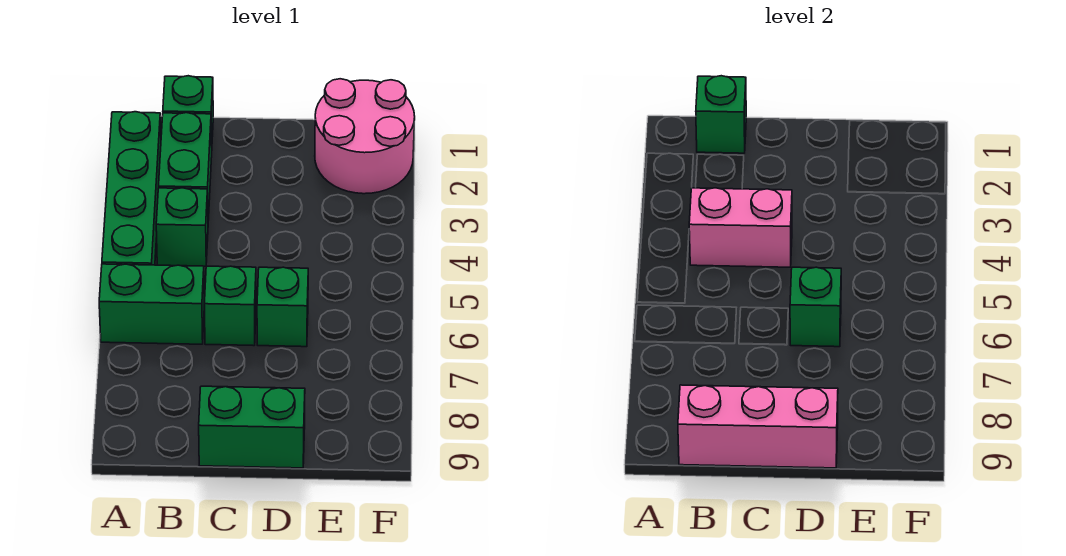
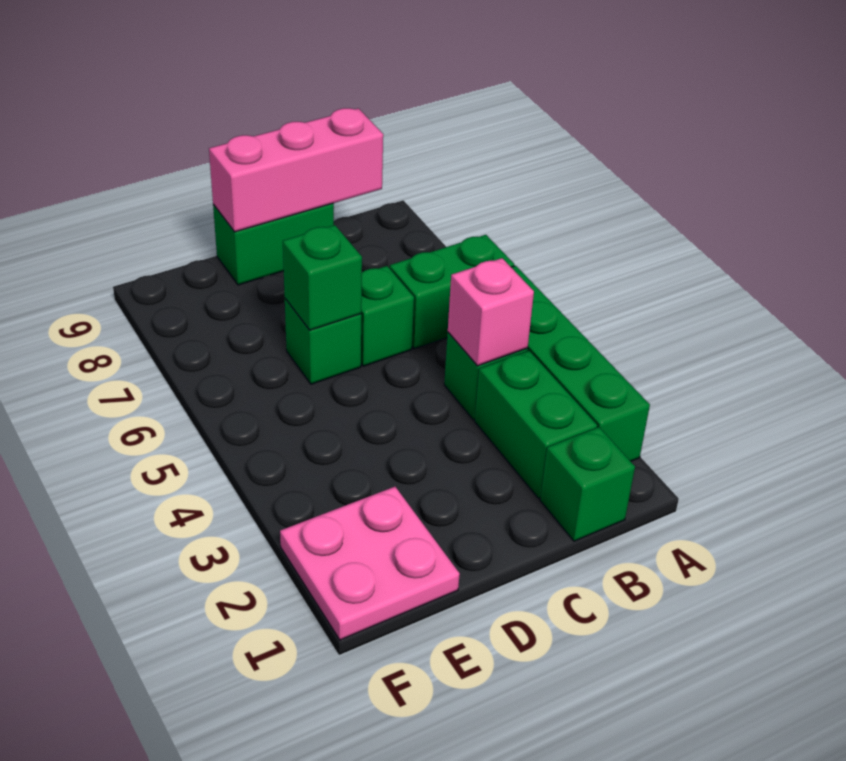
green brick B1 level 2 -> none
pink brick B4:C4 level 2 -> pink brick B4 level 2
pink round brick E1:F2 level 1 -> pink plate E1:F2 level 1

